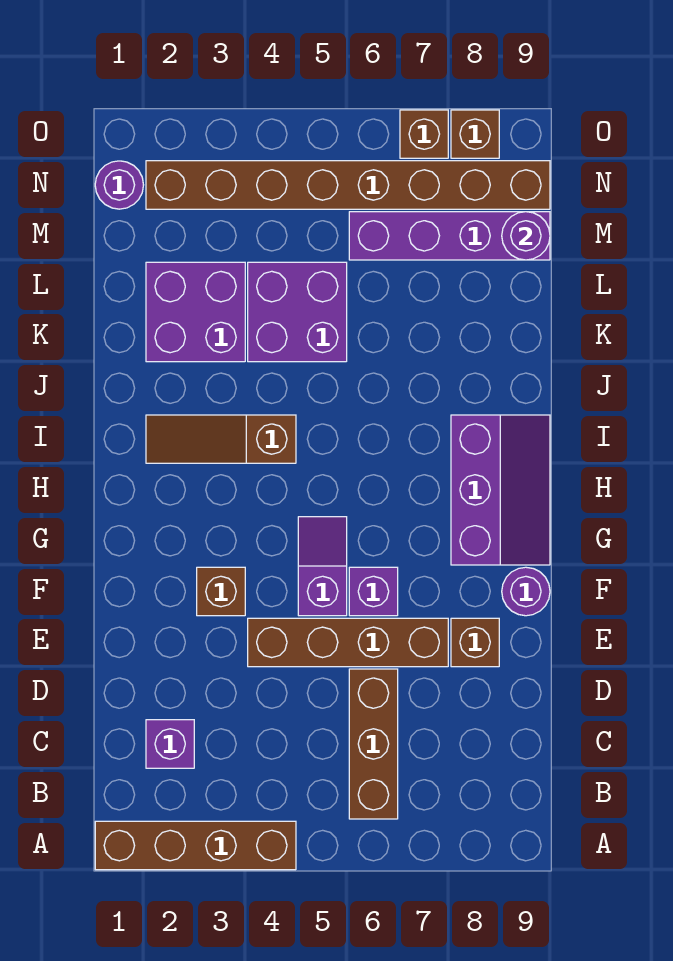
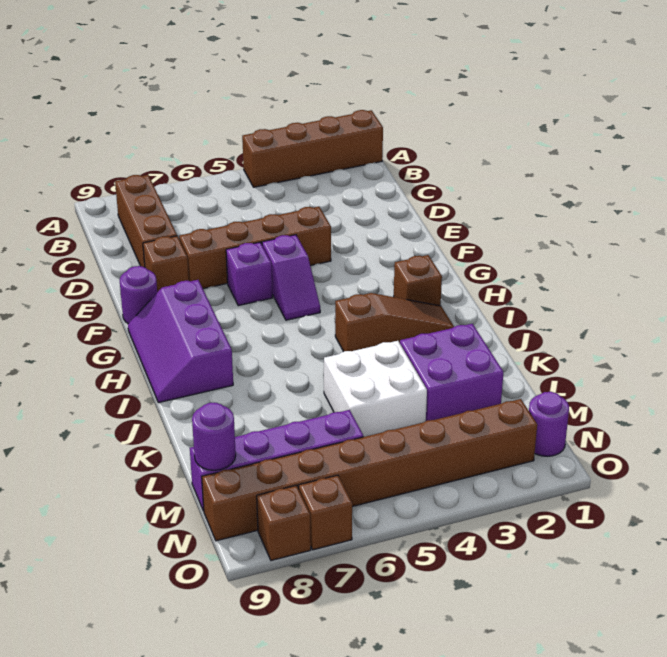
brown brick B6:D6 level 1 -> brown brick B8:D8 level 1
purple brick C2 level 1 -> none
brown brick F3 level 1 -> brown brick H2 level 1
purple brick K4:L5 level 1 -> white brick K4:L5 level 1

